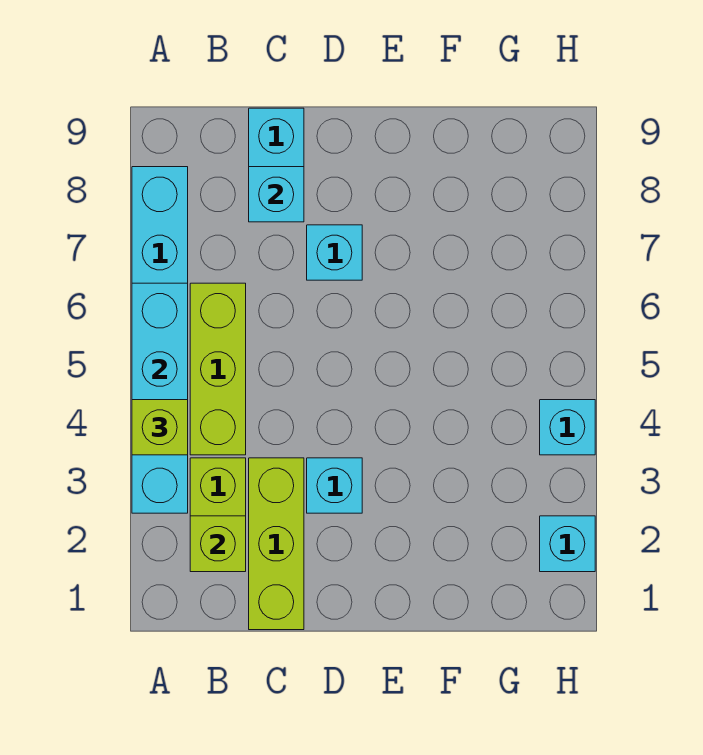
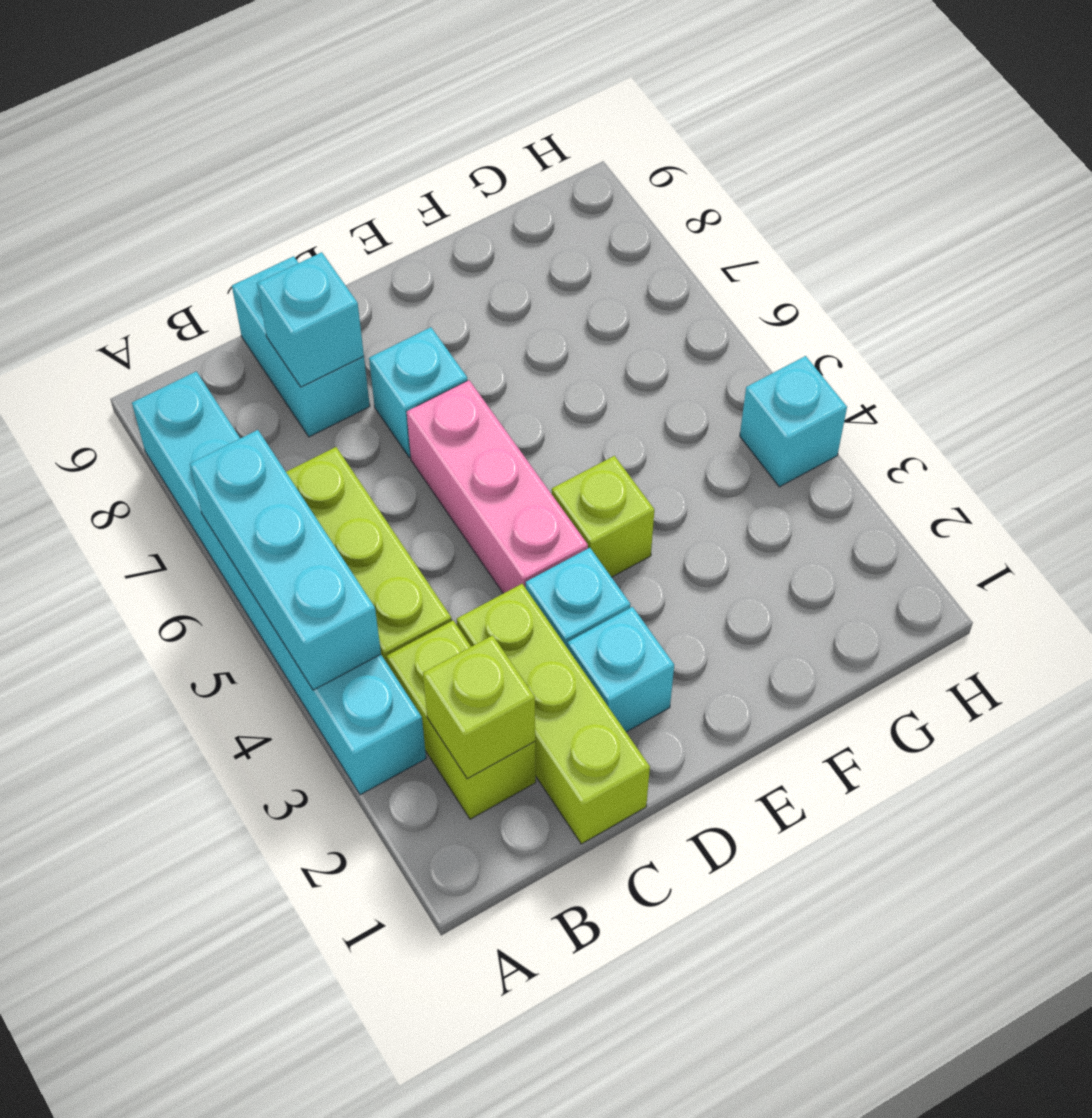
lime brick A4 level 3 -> lime brick E4 level 1
none -> pink brick D4:D6 level 1
cyan brick H2 level 1 -> cyan brick D2 level 1

